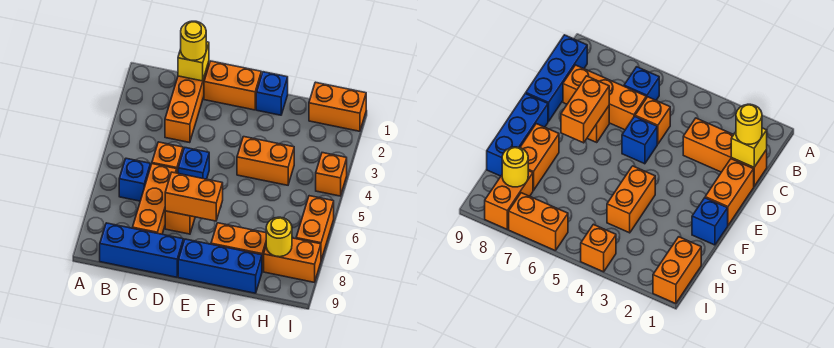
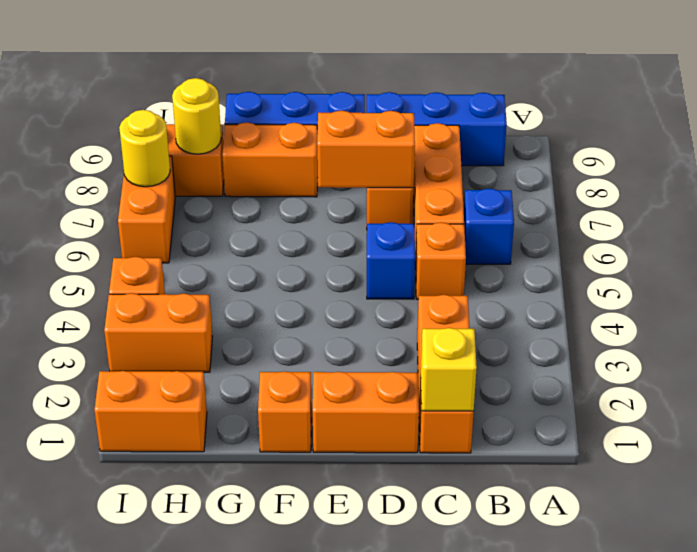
yellow round brick C1 level 3 -> yellow round brick I7 level 2
blue brick F1 level 1 -> orange brick F1 level 1
orange brick F4:G4 level 1 -> orange brick H3:I3 level 1

